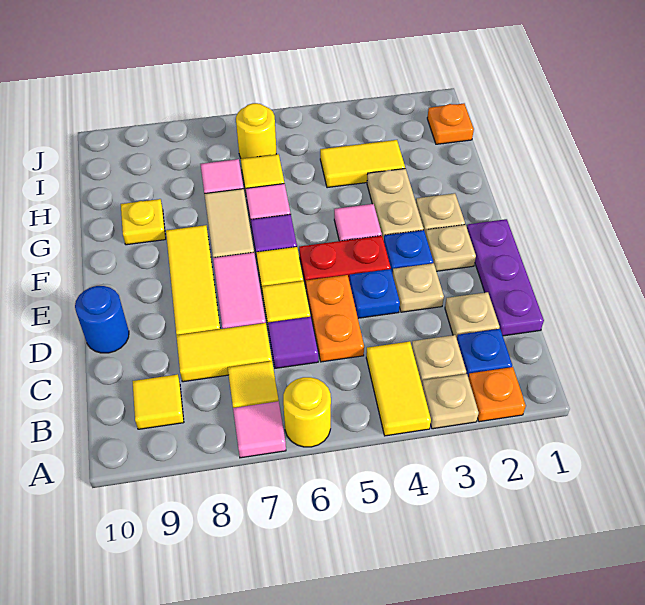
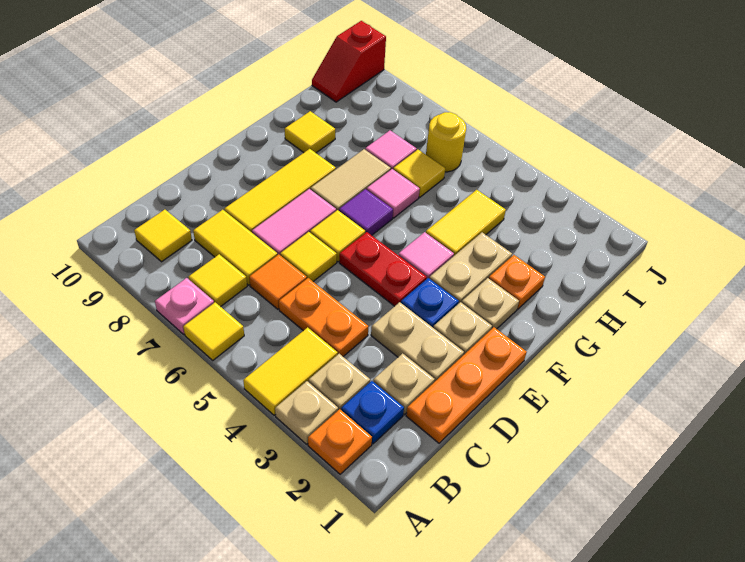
yellow round brick A6 level 1 -> yellow tile A6 level 1
pink tile A7 level 1 -> pink plate A7 level 1
purple plate C1:E1 level 1 -> orange plate C1:E1 level 1
orange plate C5:D5 level 1 -> orange plate C4:C5 level 1
purple tile C6 level 1 -> orange tile C6 level 1
tan plate D3 level 1 -> tan plate D2:D3 level 1
blue plate D4 level 1 -> none
blue round brick D10 level 1 -> none
yellow plate G9 level 1 -> yellow tile G9 level 1
yellow tile H3:H4 level 1 -> yellow tile G4:H4 level 1
orange plate I1 level 1 -> orange plate G2 level 1
none -> red slope I10:J10 level 1 top J

